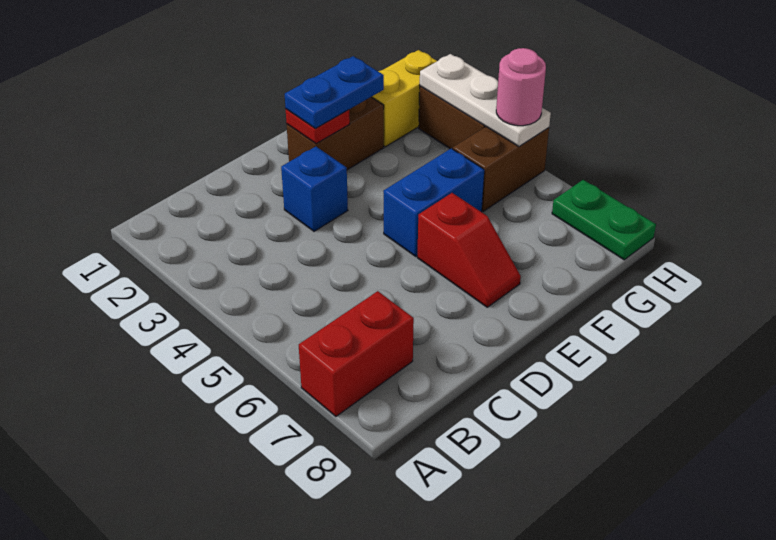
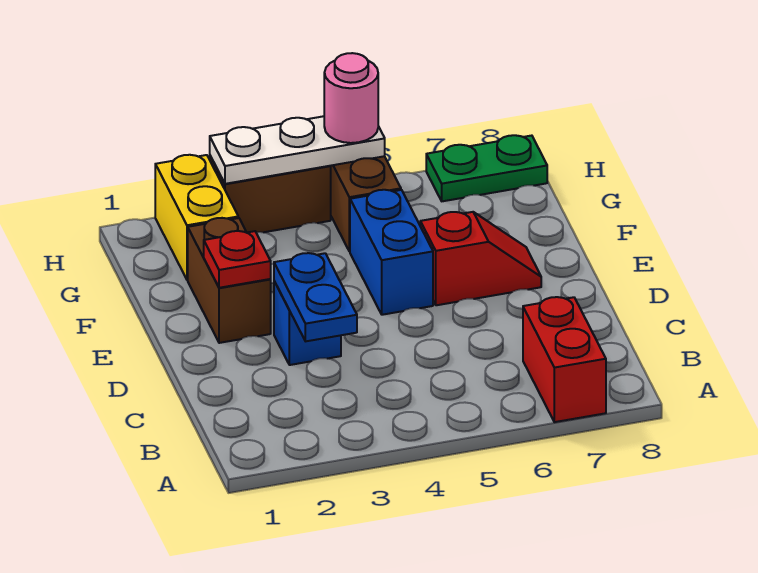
blue plate E2:F2 level 3 -> blue plate C3:D3 level 2

